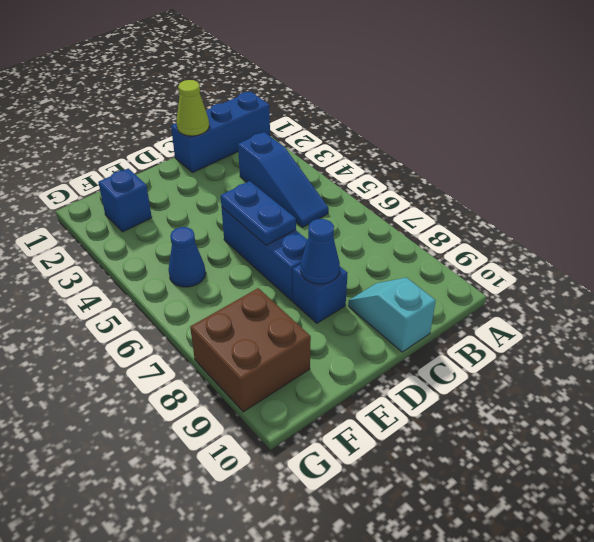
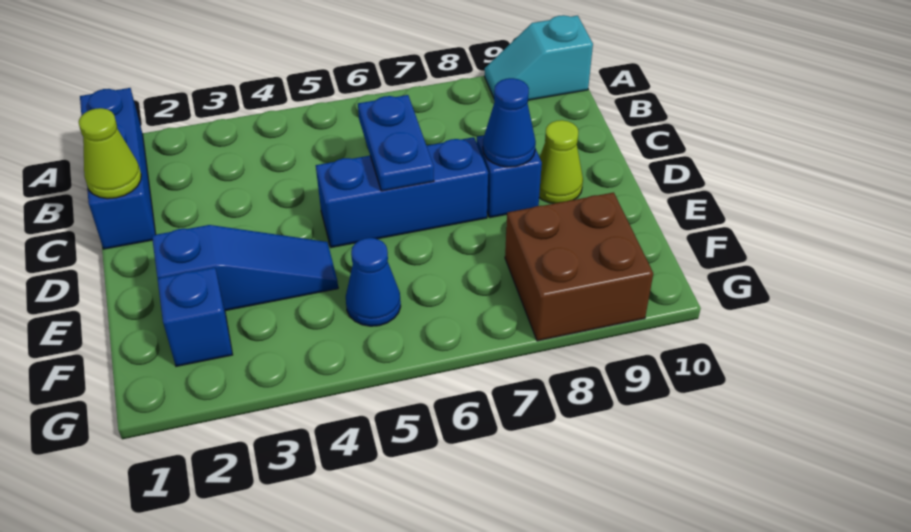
blue slope B3:B5 level 1 top 3 -> blue slope E2:E4 level 1 top 2
cyan slope C9:C10 level 1 top 10 -> cyan slope A9:A10 level 1 top 10
blue plate D5:D6 level 2 -> blue plate C6:D6 level 2
none -> lime cone D9 level 1

